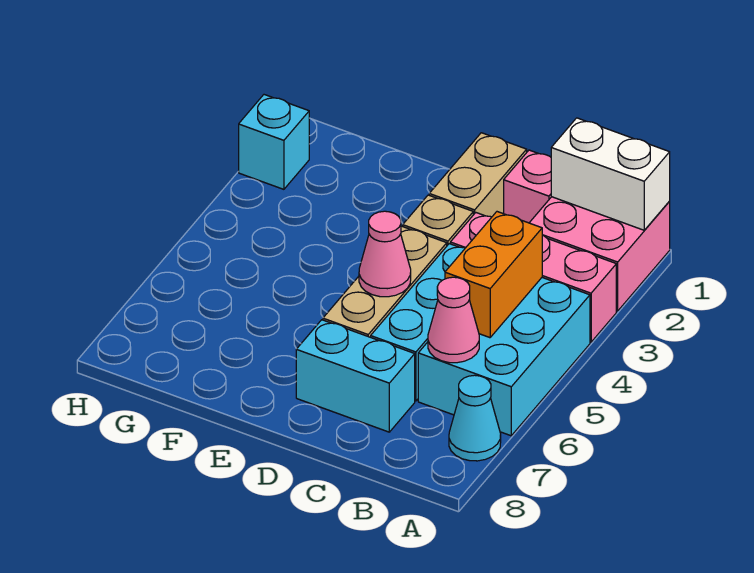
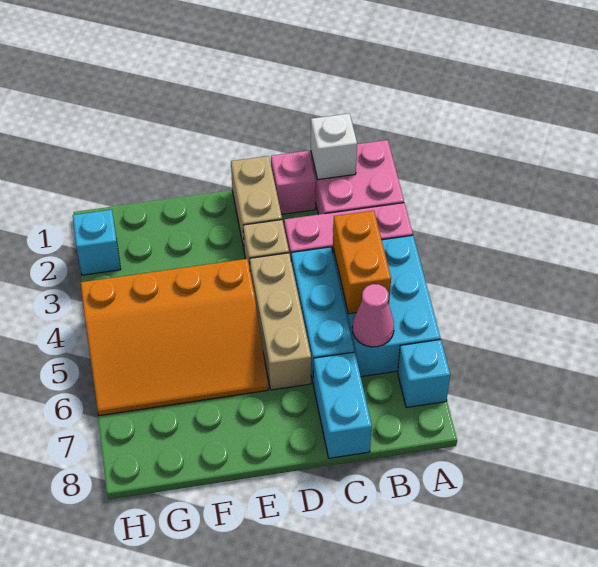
white brick A1:B1 level 2 -> white brick B1 level 2
cyan cone A7 level 1 -> cyan brick A7 level 1
cyan brick C7:D7 level 1 -> cyan brick C7:C8 level 1
pink cone D5 level 2 -> none
none -> orange slope E4:H6 level 1 top 4

